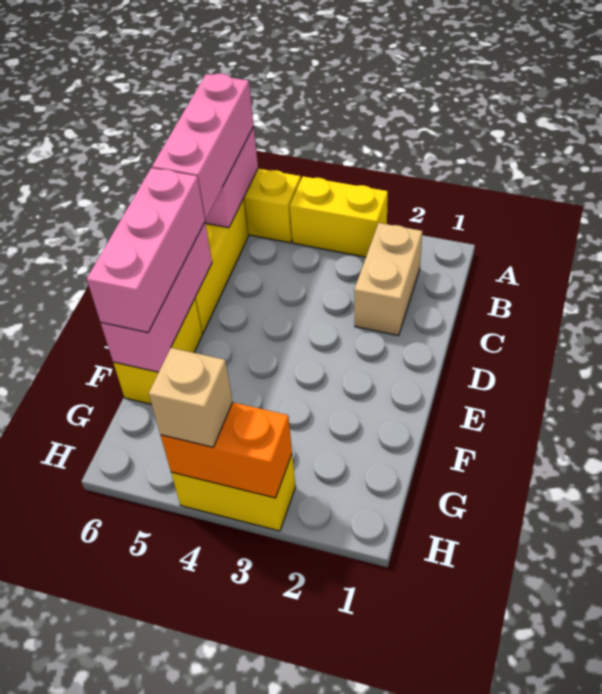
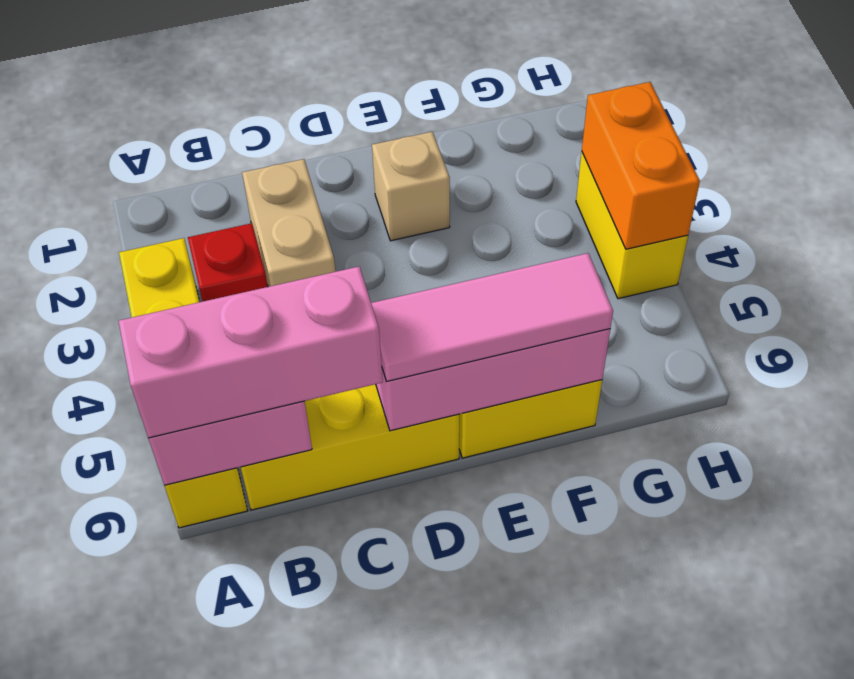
tan brick B2:C2 level 1 -> tan brick C2:C3 level 1
none -> red brick B3 level 1
pink brick D6:F6 level 3 -> pink tile D6:F6 level 3
tan brick H4 level 3 -> tan brick E2 level 1

